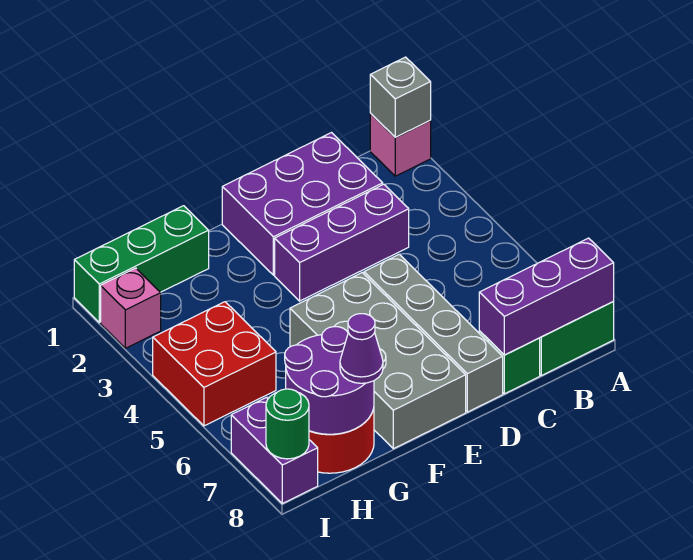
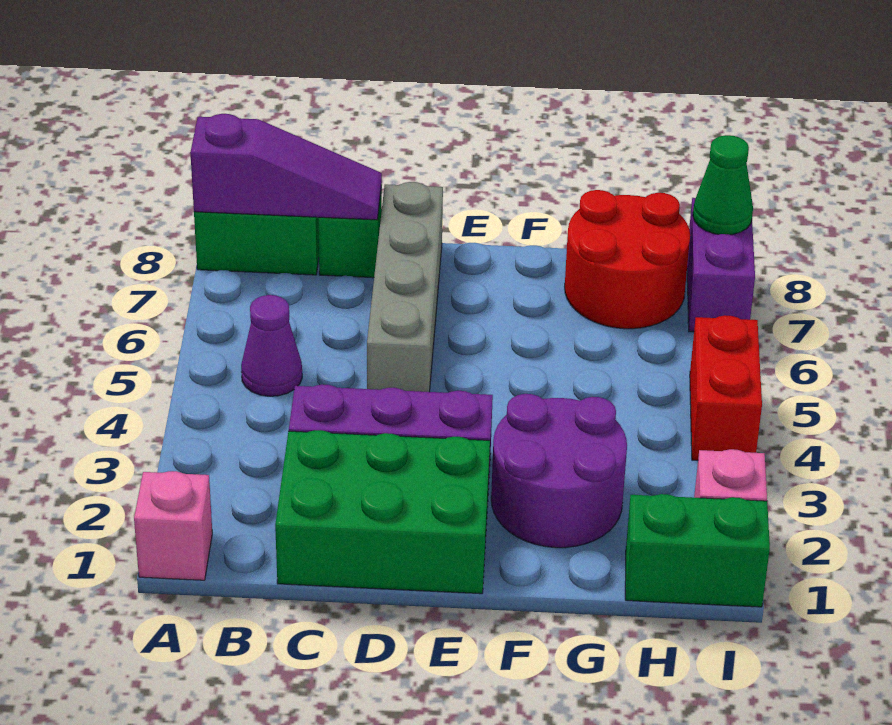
grey brick A1 level 2 -> none
purple brick A8:C8 level 2 -> purple slope A8:C8 level 2 top A
purple brick C1:E2 level 1 -> green brick C1:E2 level 1
grey brick E5:F8 level 1 -> none
green brick G1:I1 level 1 -> green brick H1:I1 level 1
purple round brick G7:H8 level 2 -> purple round brick F2:G3 level 1
purple cone G8 level 3 -> purple cone B5 level 1
red brick H4:I5 level 1 -> red brick I4:I5 level 1
green round brick I8 level 2 -> green cone I8 level 2

